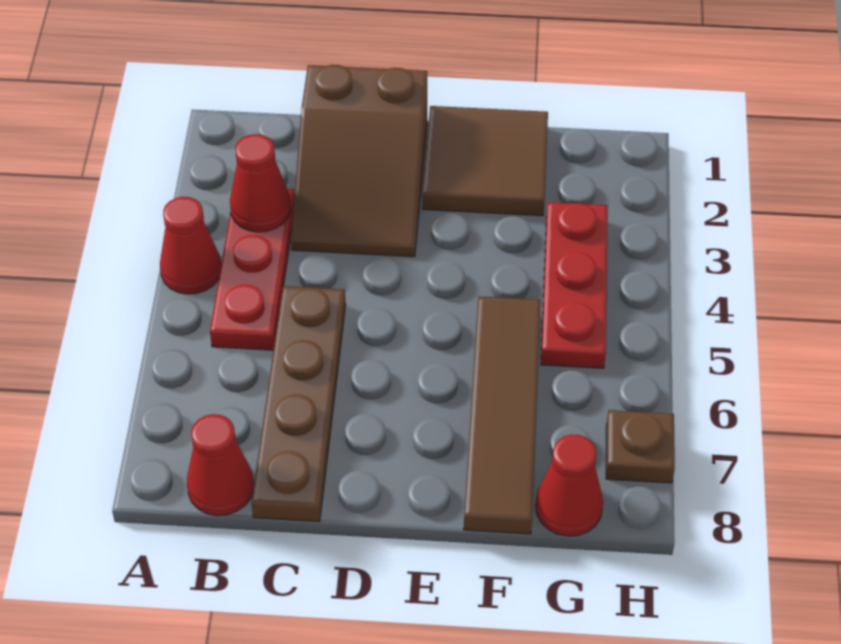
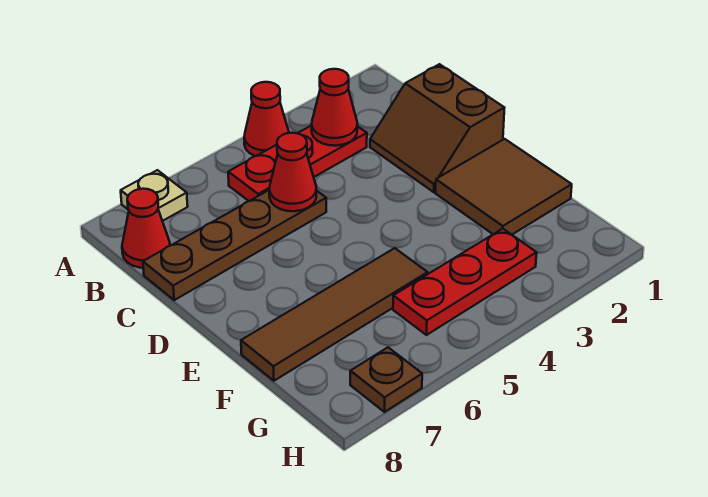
none -> tan plate A7 level 1
brown slope C1:D3 level 1 top 1 -> brown slope C1:D2 level 1 top 1
red cone G8 level 1 -> red cone C5 level 2

